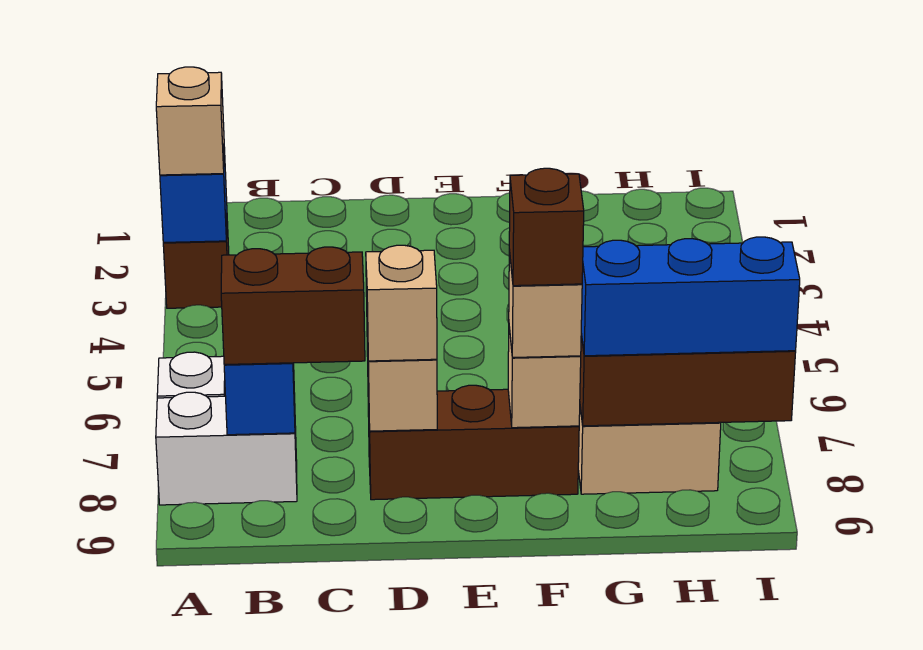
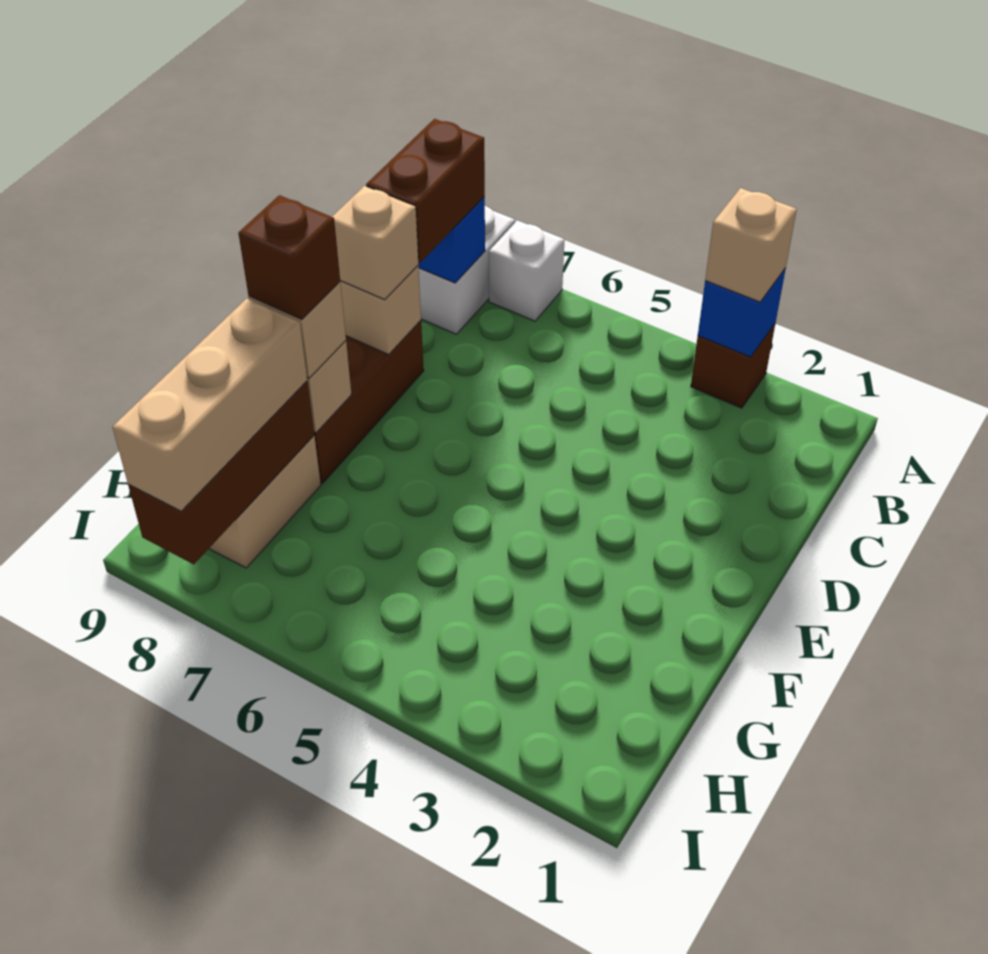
blue brick G8:I8 level 3 -> tan brick G8:I8 level 3

